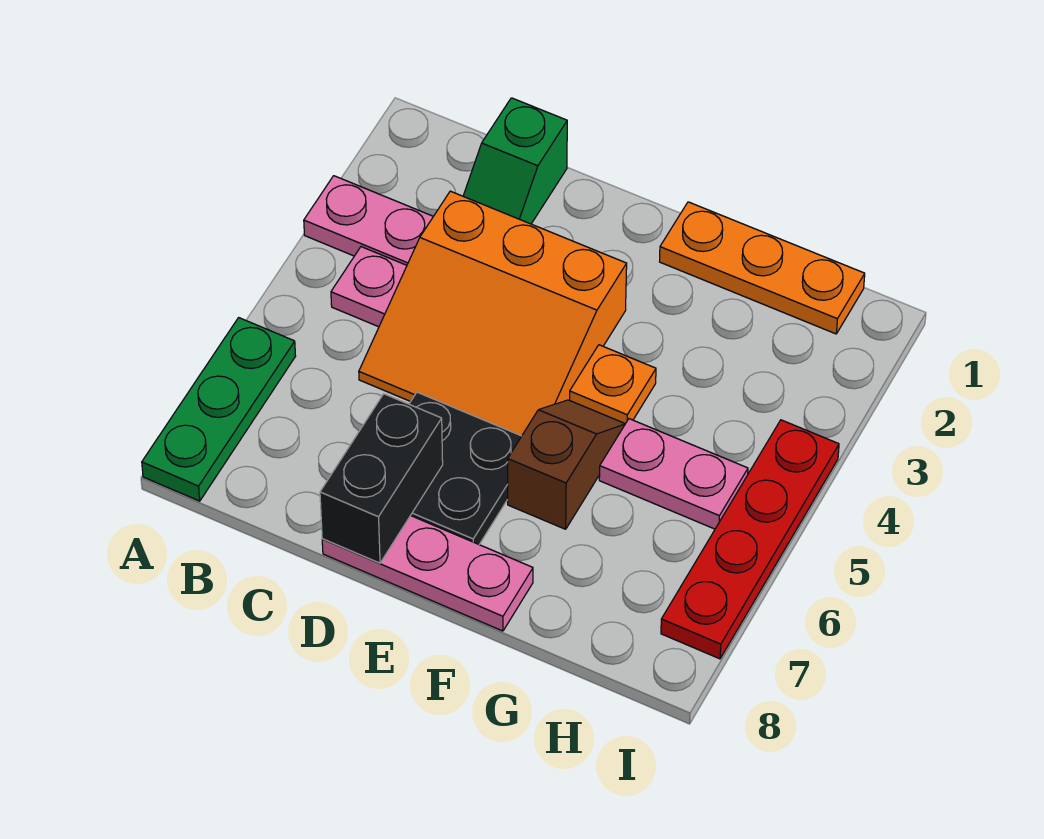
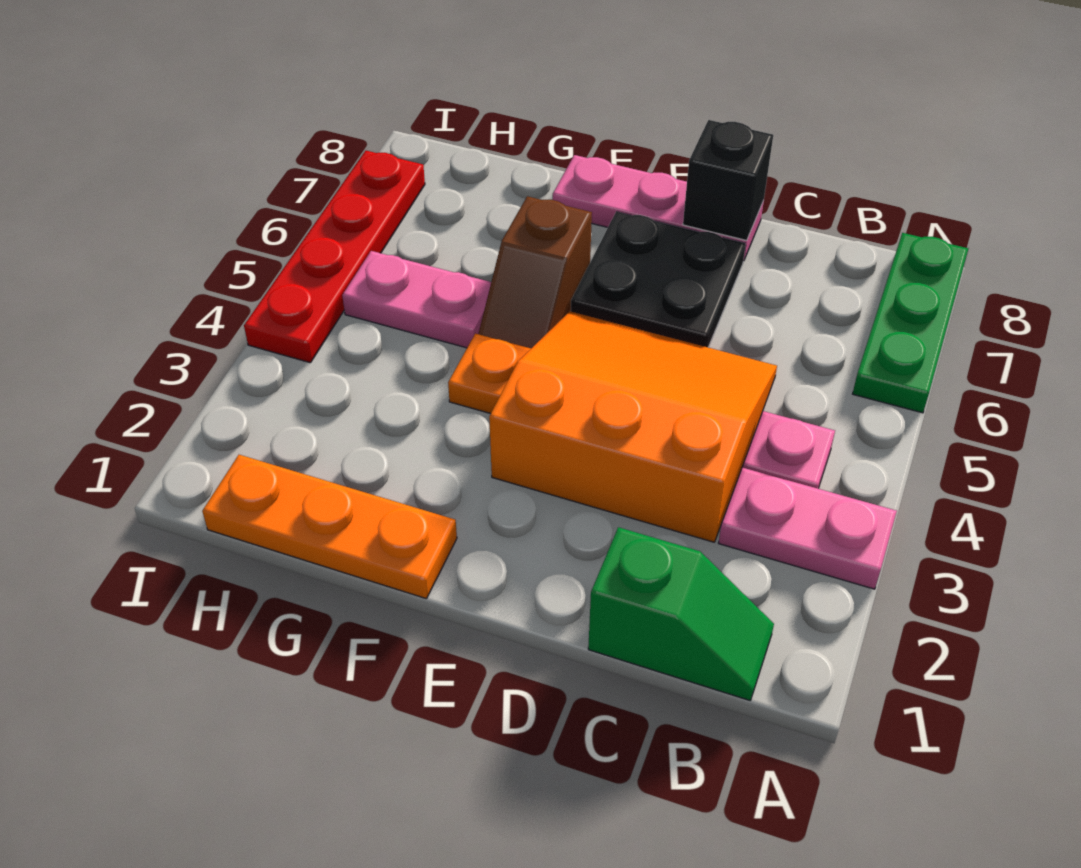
green slope C1:C2 level 1 top 1 -> green slope B1:C1 level 1 top C
black brick D7:D8 level 2 -> black brick D8 level 2

